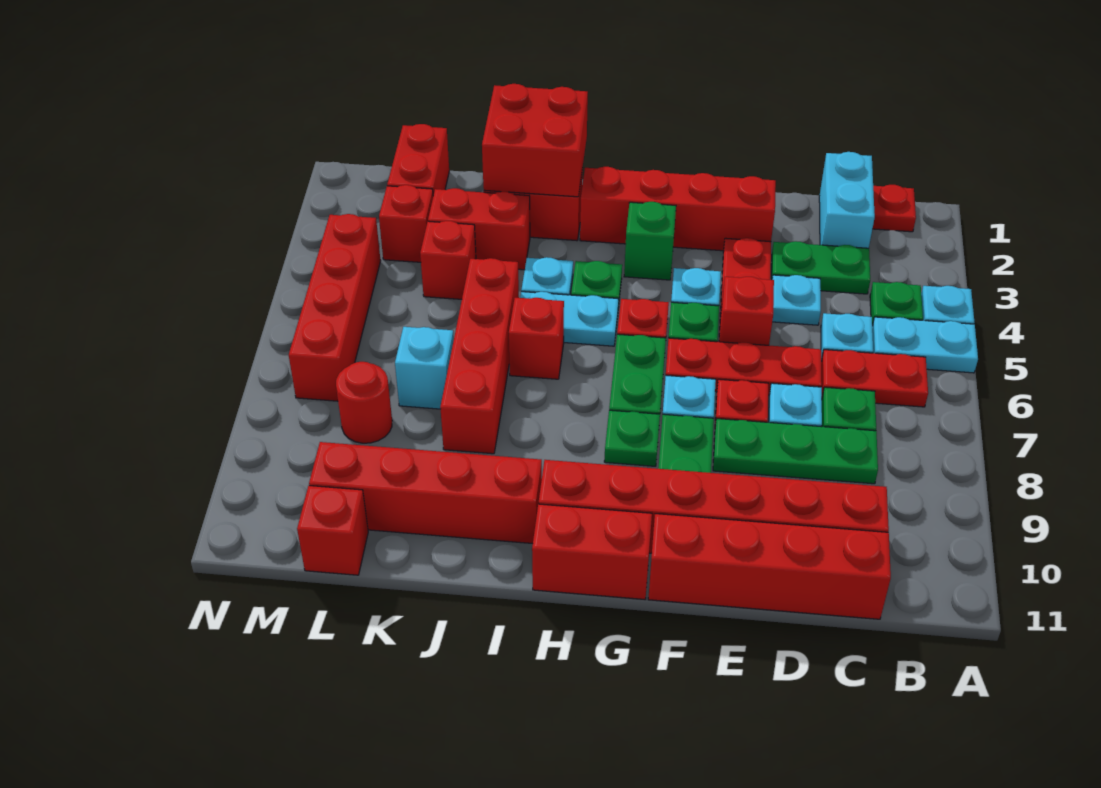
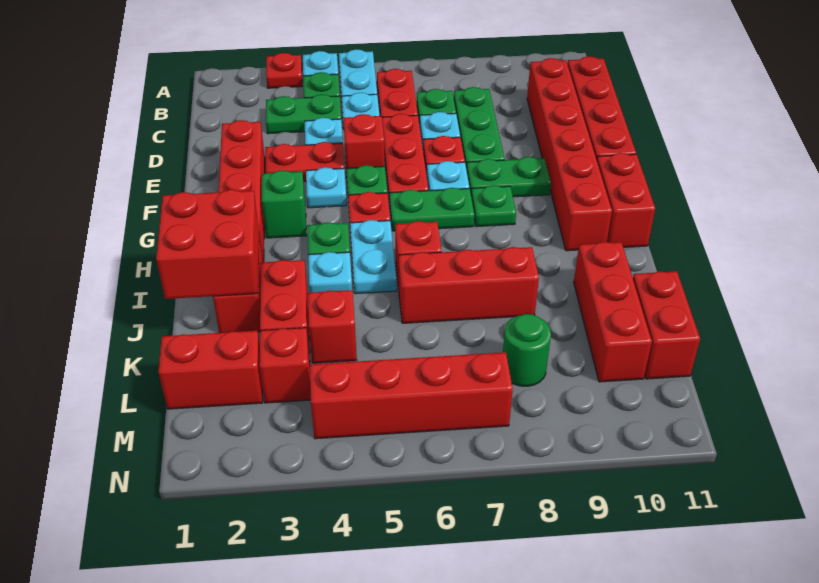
red plate B1 level 1 -> red plate A3 level 1
cyan brick C1:C2 level 1 -> none
green plate C3:D3 level 1 -> green plate C3:C4 level 1
red brick I10:L10 level 1 -> red brick J10:L10 level 1
red brick J5:J8 level 1 -> red brick J6:J8 level 1
cyan brick K7 level 1 -> none
red round brick L8 level 1 -> green round brick L8 level 1
red brick L11 level 1 -> red brick K11:L11 level 1

